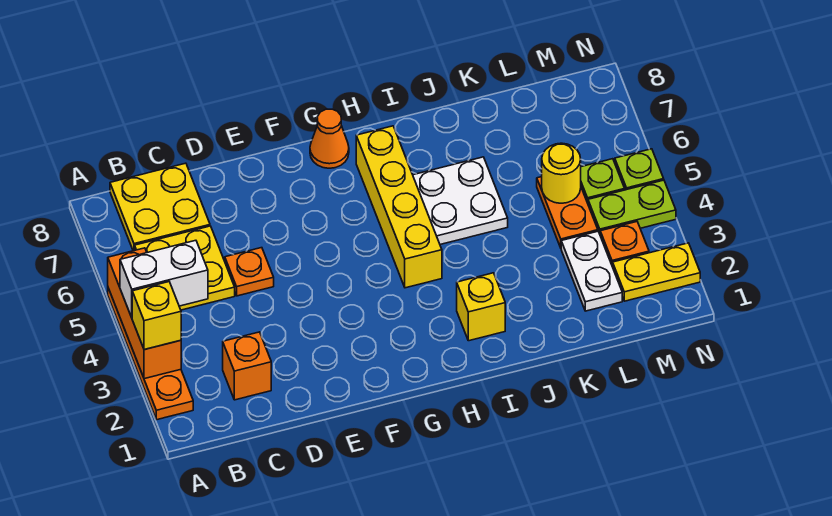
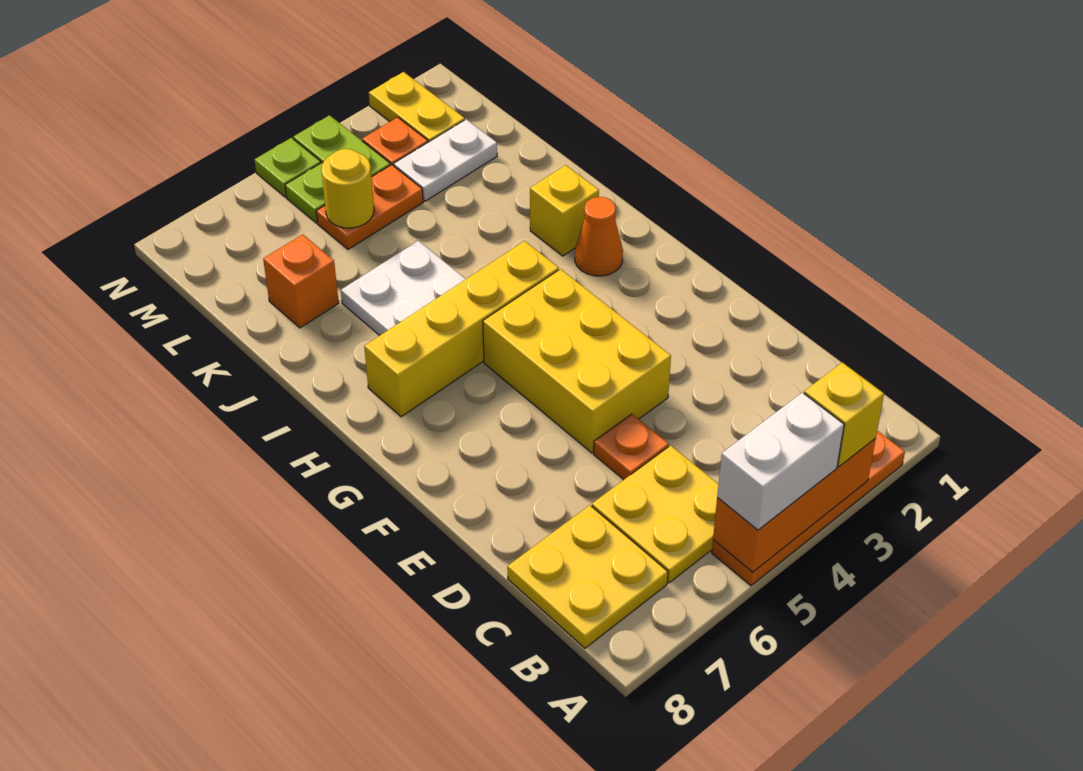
white brick A4:B4 level 3 -> white brick A4:A5 level 3
orange brick C2 level 1 -> orange brick K7 level 1
none -> yellow brick E4:G5 level 1
orange cone G8 level 1 -> orange cone H2 level 1

